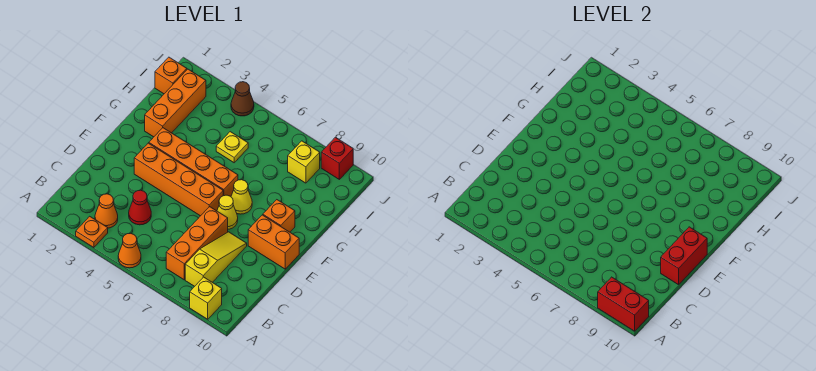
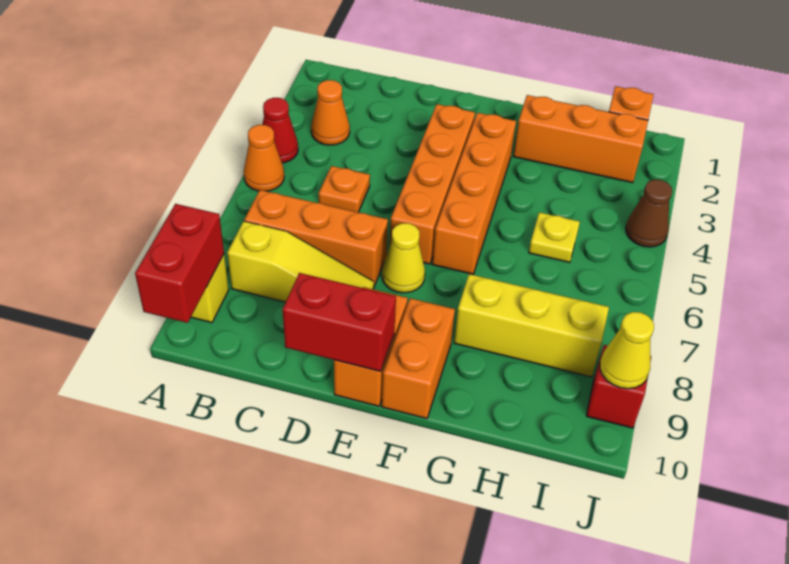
orange plate A3 level 1 -> orange plate C5 level 1
red cone C4 level 1 -> red cone A4 level 1
yellow cone F7 level 1 -> yellow cone J9 level 2
orange brick F9 level 1 -> orange brick F9:F10 level 1
yellow brick I8 level 1 -> yellow brick G8:I8 level 1

